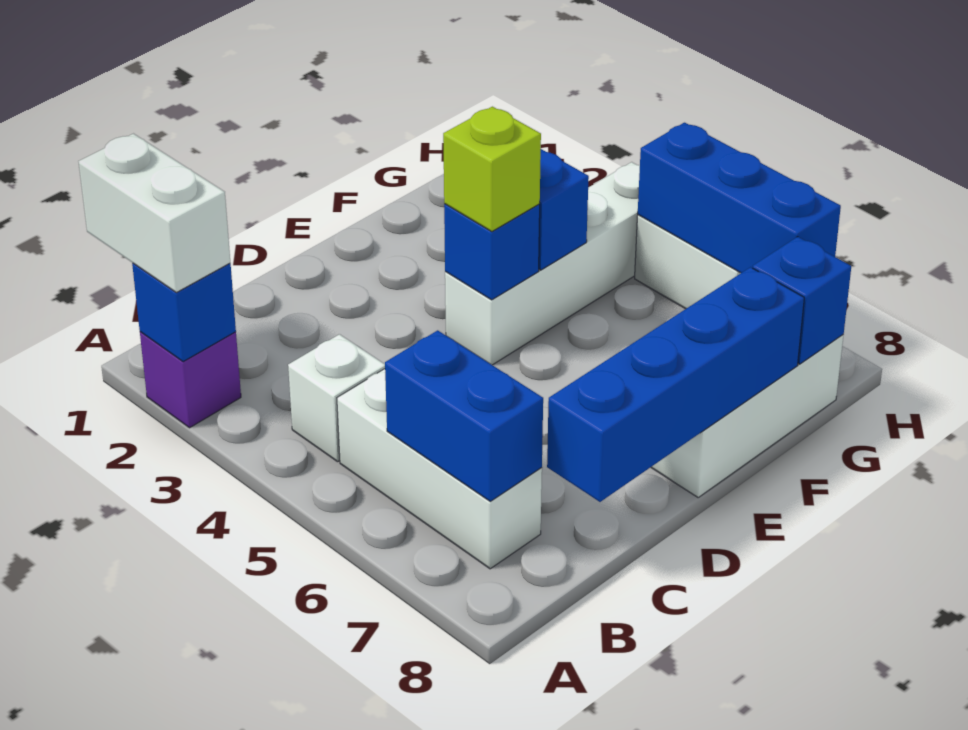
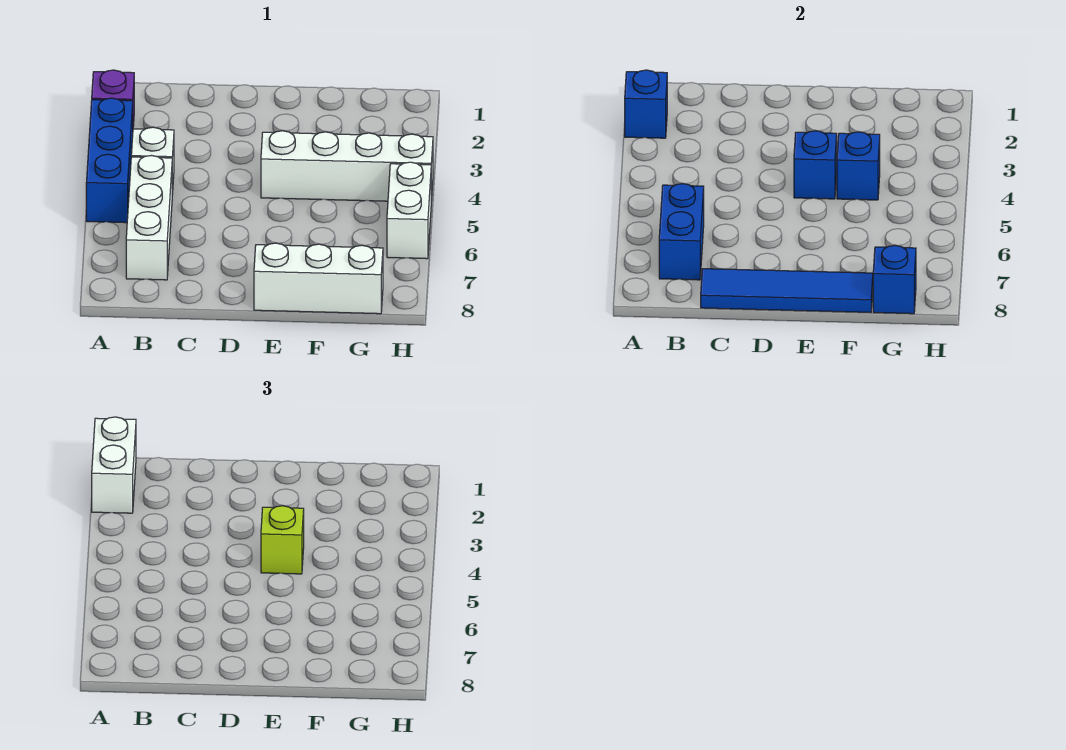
blue brick C8:F8 level 2 -> blue tile C8:F8 level 2
blue brick H5:H7 level 2 -> blue brick A3:A5 level 1

